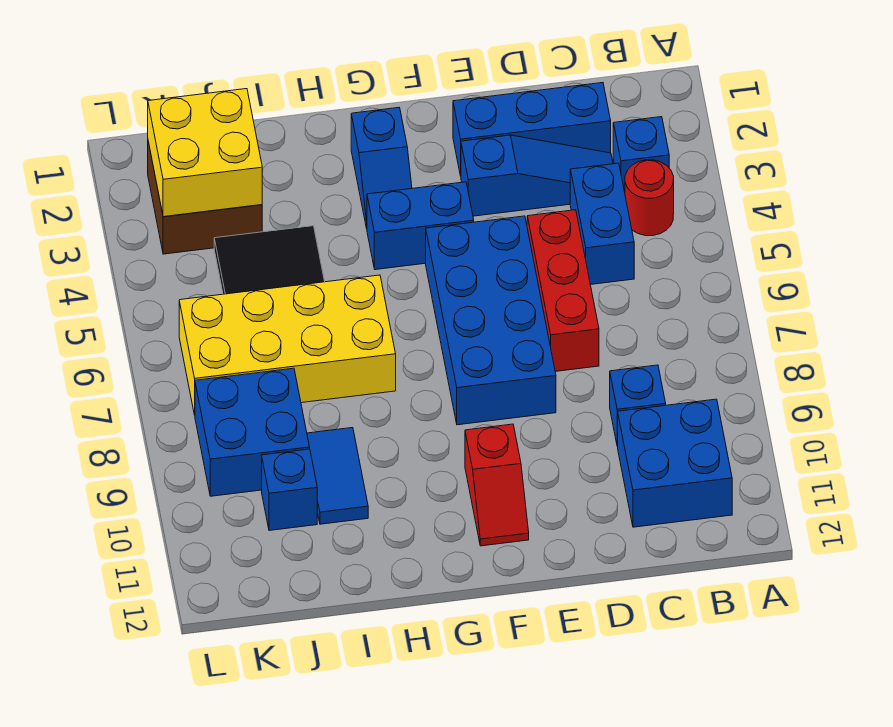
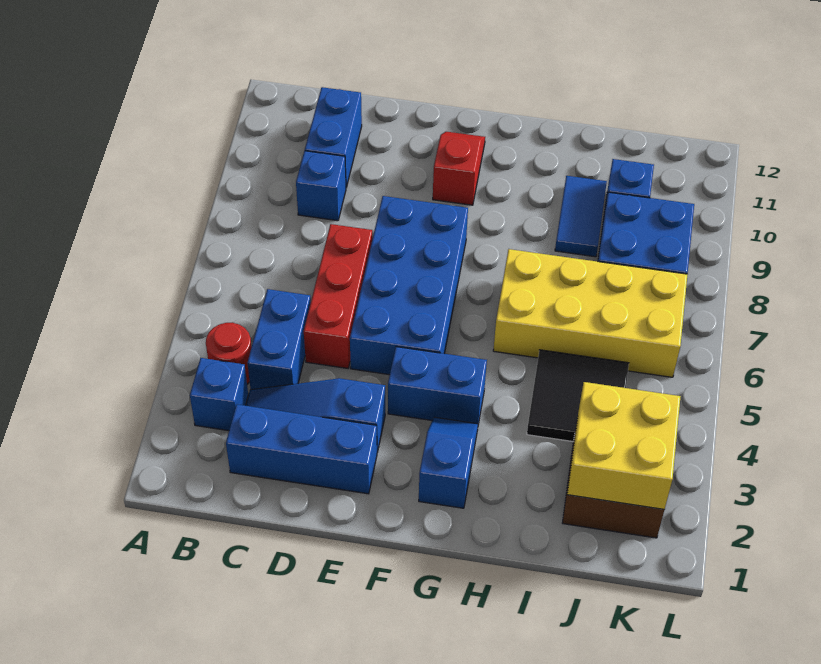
blue brick B10:C11 level 1 -> blue brick C10:C11 level 1

